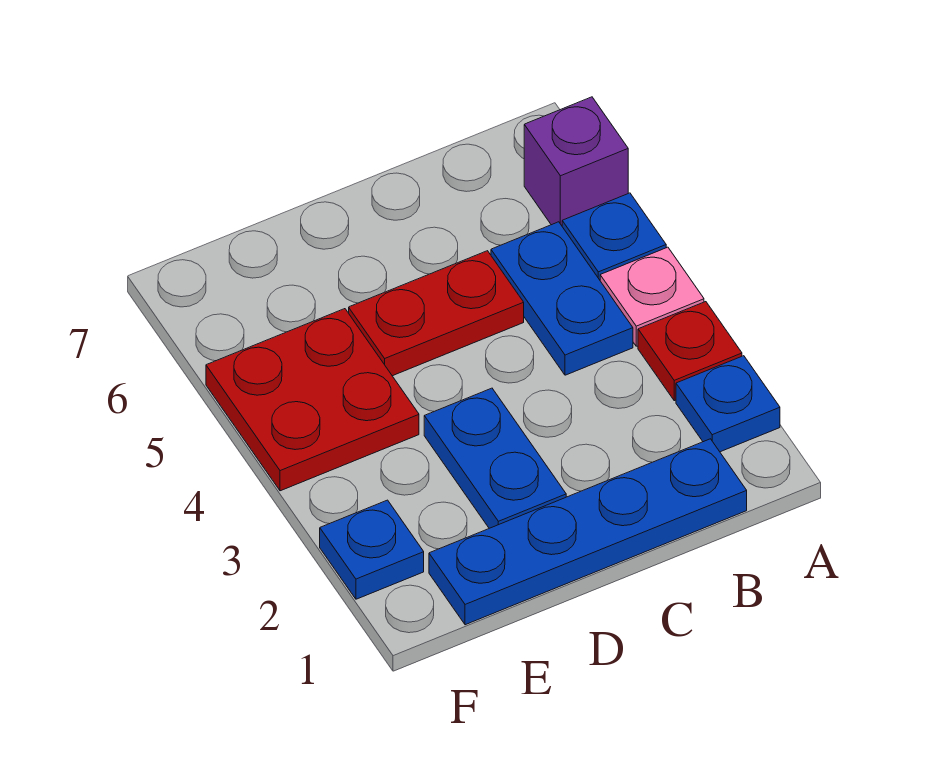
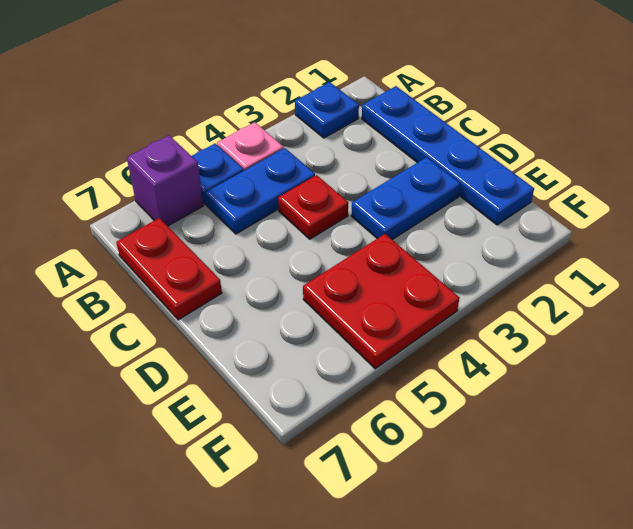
red plate A3 level 1 -> red plate C4 level 1
red plate C5:D5 level 1 -> red plate B7:C7 level 1
blue plate F2 level 1 -> none

